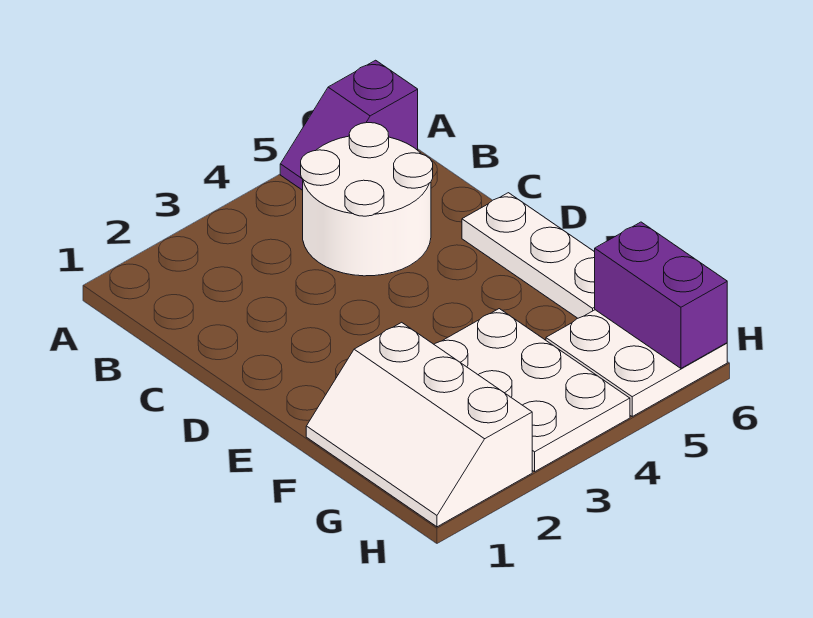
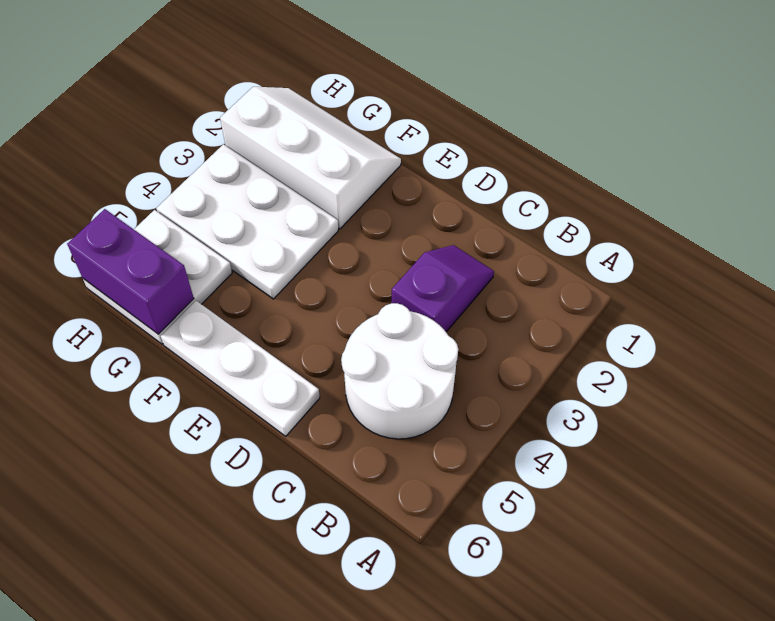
purple slope A5:A6 level 1 top 6 -> purple slope C2:C3 level 1 top 3

